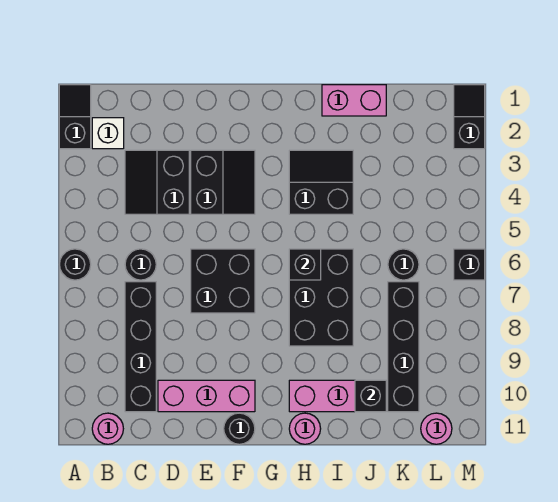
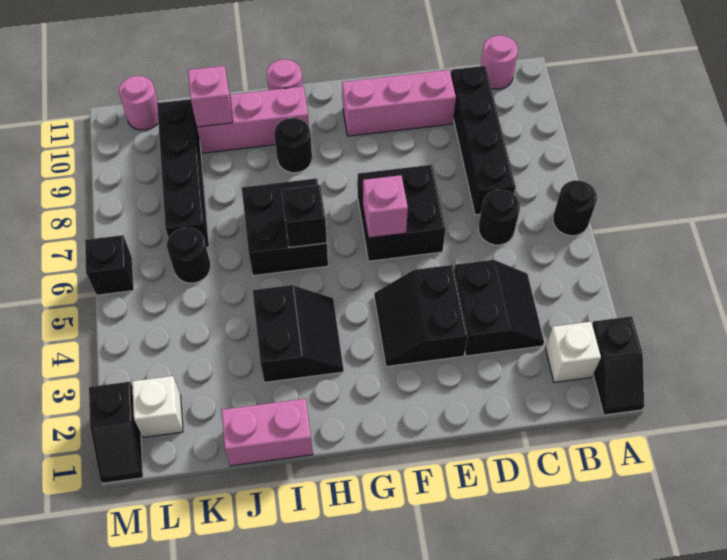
none -> pink brick F6 level 2
black round brick F11 level 1 -> black round brick H9 level 1
black slope H3:I4 level 1 top 4 -> black slope H3:I4 level 1 top I
black brick H6:I8 level 1 -> black brick H6:I7 level 1
black brick J10 level 2 -> pink brick J10 level 2
none -> white brick L2 level 1

